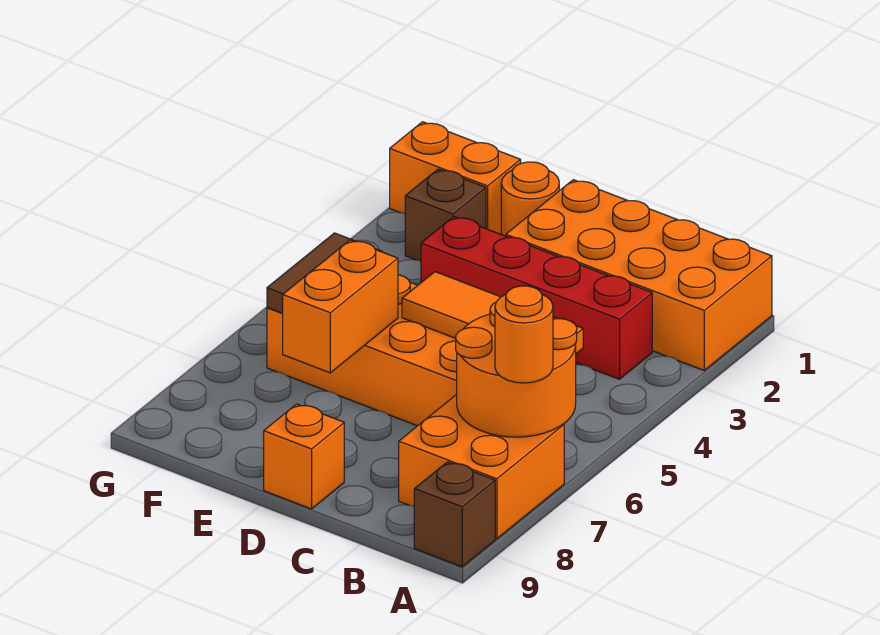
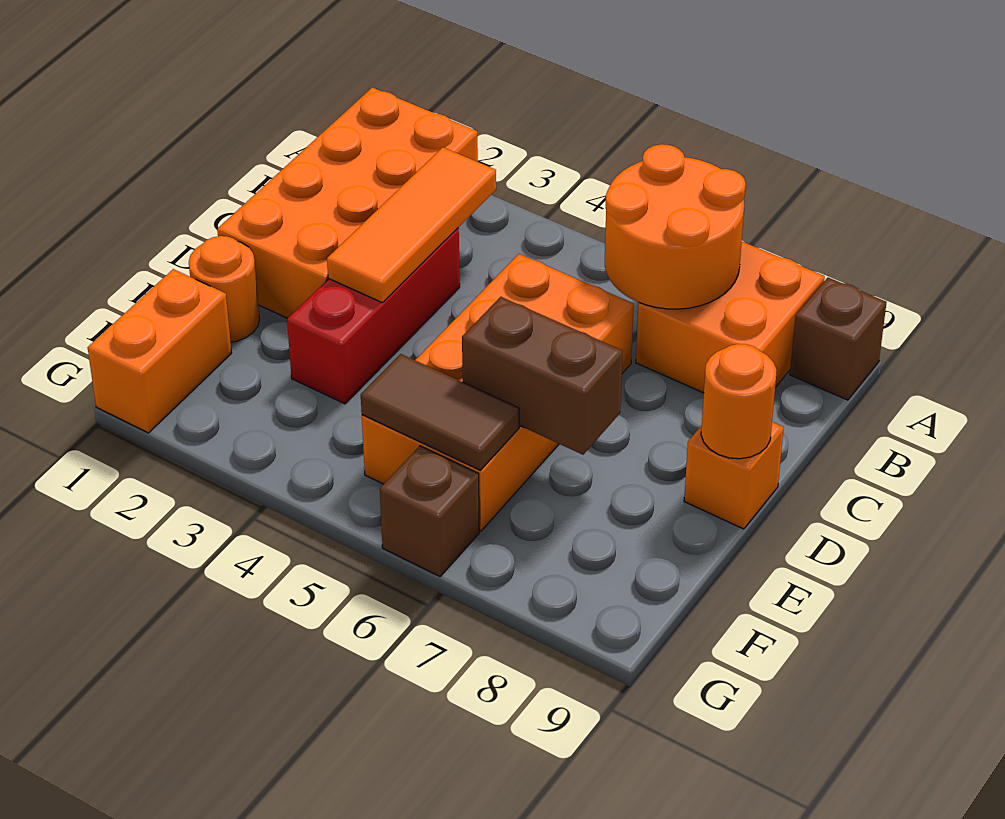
orange round brick A7 level 3 -> orange round brick D9 level 2
red brick B3:E3 level 1 -> red brick C3:E3 level 1
orange tile B5:D5 level 2 -> orange tile B3:D3 level 2
orange brick E6:E7 level 2 -> brown brick E6:E7 level 2
brown brick F2 level 1 -> brown brick G6 level 1

